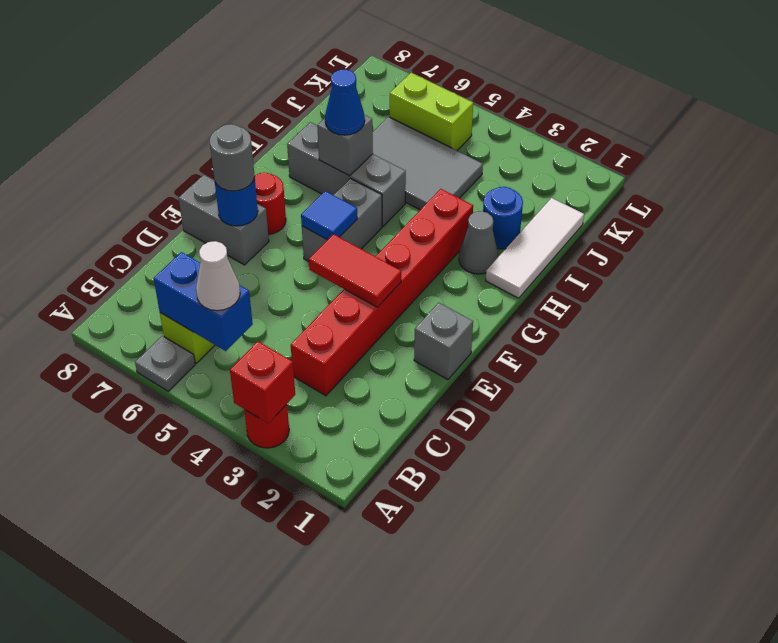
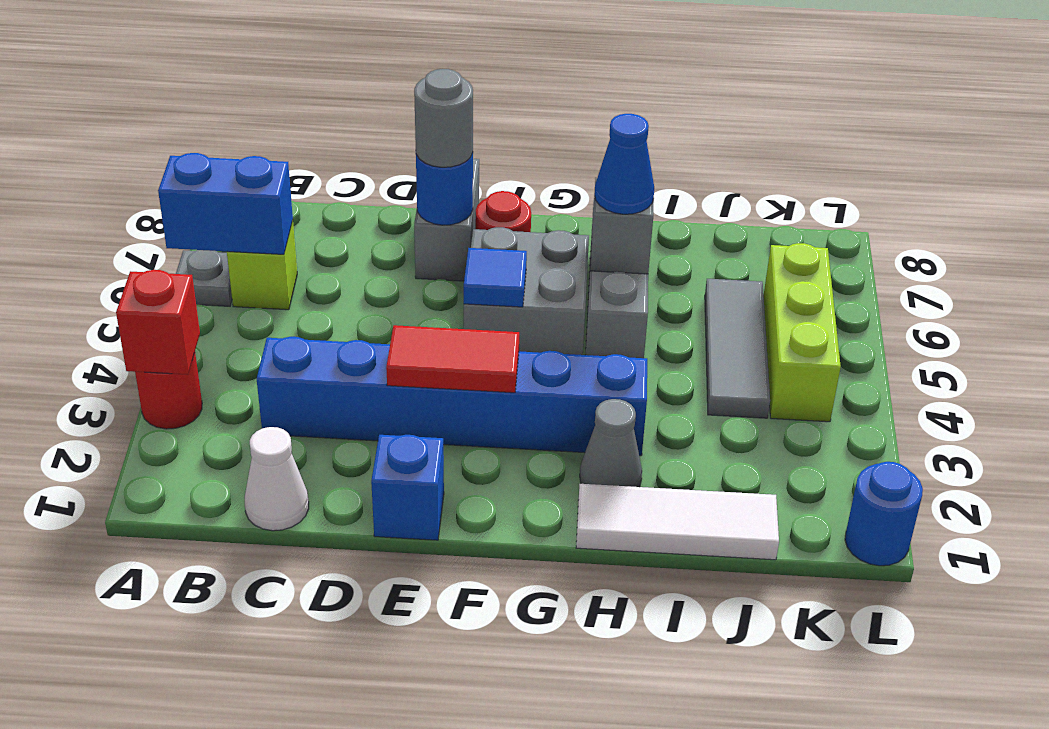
blue brick B5:B6 level 2 -> blue brick A6:B6 level 2
white cone B5 level 3 -> white cone C1 level 1
red brick C3:H3 level 1 -> blue brick C3:H3 level 1
grey brick E1 level 1 -> blue brick E1 level 1
red tile E3:E4 level 2 -> red tile E3:F3 level 2
grey brick F5:G5 level 1 -> grey brick F5:G6 level 1
blue round brick I2 level 1 -> blue round brick L1 level 1
grey tile I4:J6 level 1 -> grey tile J4:J6 level 1
lime brick K5:K6 level 1 -> lime brick K4:K6 level 1

